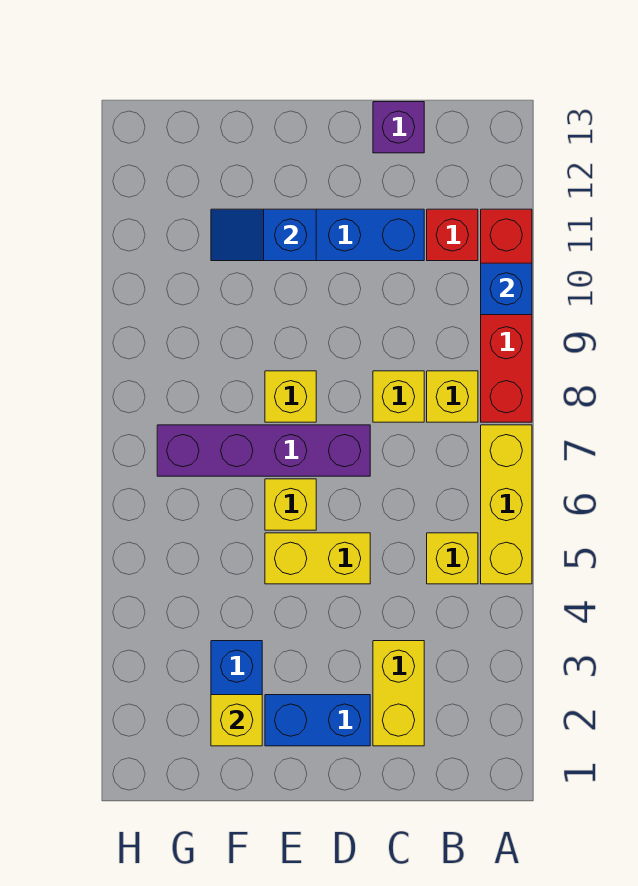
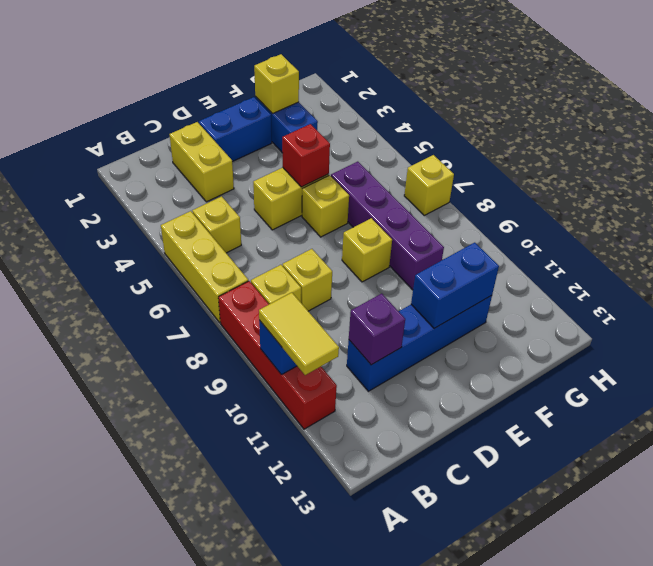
none -> yellow tile A10:A11 level 3
red brick B11 level 1 -> red brick E5 level 2
purple brick C13 level 1 -> purple brick C11 level 2
purple brick D7:G7 level 1 -> purple brick F6:F9 level 1
blue slope E11:F11 level 2 top E -> blue brick E11:F11 level 2
none -> yellow brick H7 level 1

